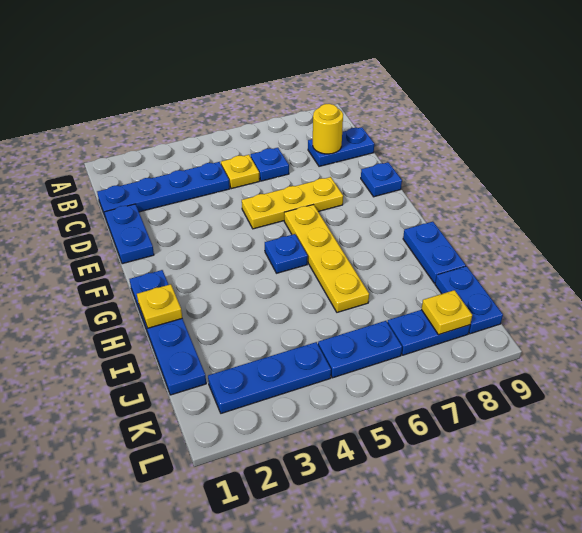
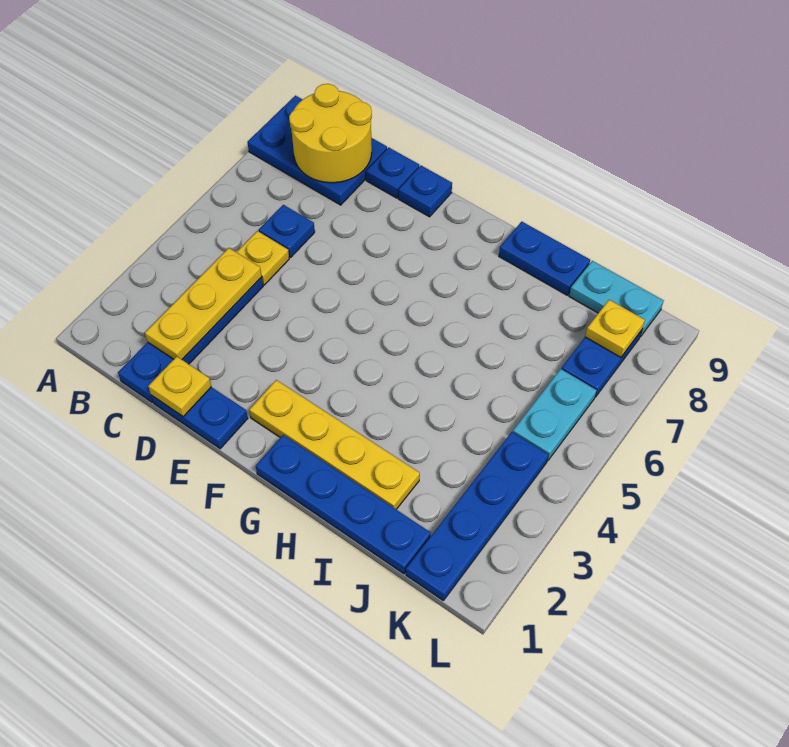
blue plate C8:C9 level 1 -> blue plate A8:C9 level 1
yellow round brick C8 level 2 -> yellow round brick B8:C9 level 2
yellow plate E5:E7 level 1 -> yellow plate C2:C4 level 2
yellow plate F6:I6 level 1 -> yellow plate F2:I2 level 1
blue plate G5 level 1 -> blue plate D9 level 1
yellow plate H1 level 2 -> yellow plate D1 level 2
blue plate J9:K9 level 1 -> cyan plate J9:K9 level 1
blue plate K2:K4 level 1 -> blue plate K1:K4 level 1
blue plate K5:K6 level 1 -> cyan plate K5:K6 level 1

